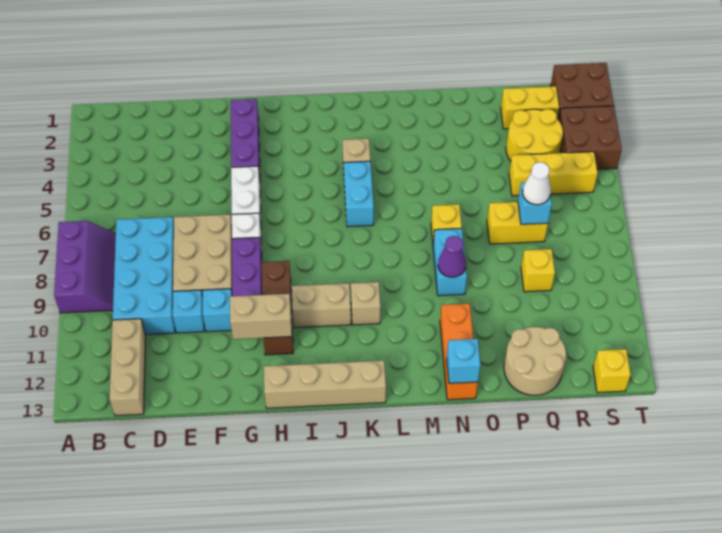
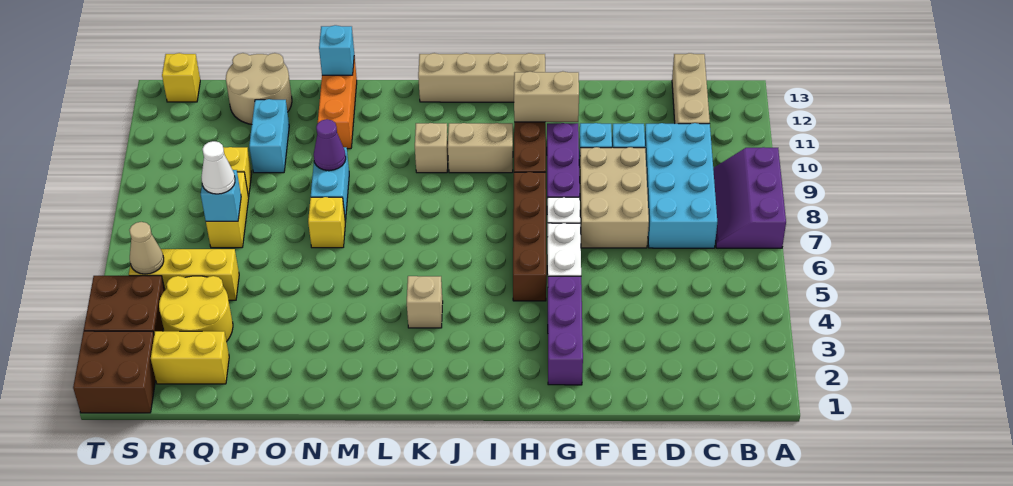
none -> brown brick H5:H8 level 1
cyan brick K5:K6 level 1 -> cyan brick P10:P11 level 1
yellow brick P7:Q7 level 1 -> yellow brick Q7:Q8 level 1
none -> tan cone S5 level 2

